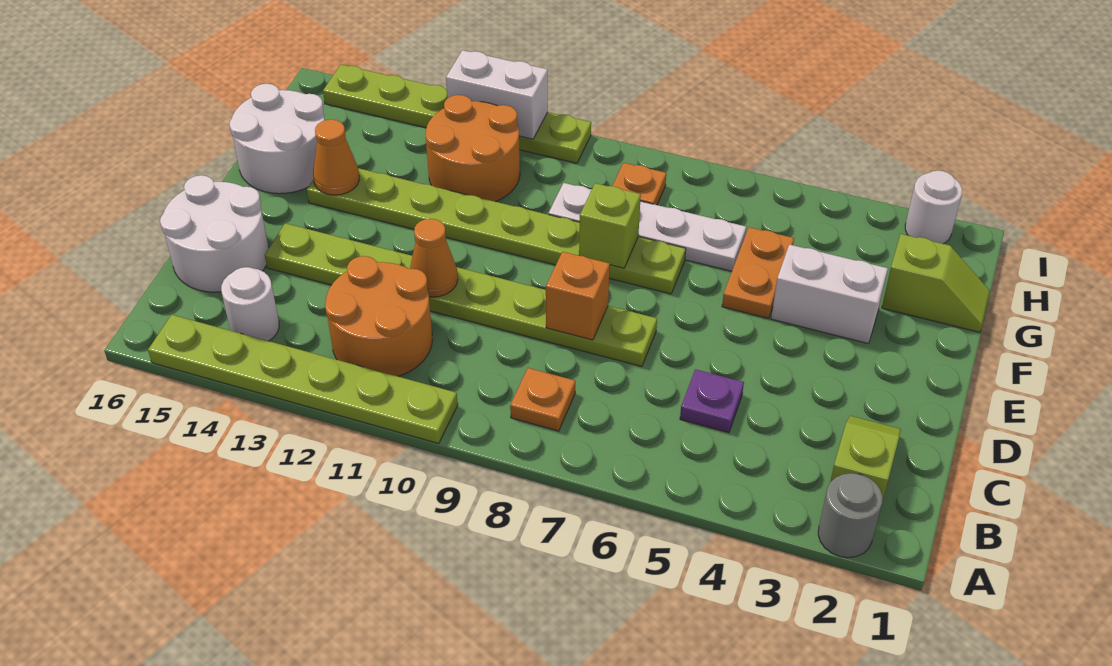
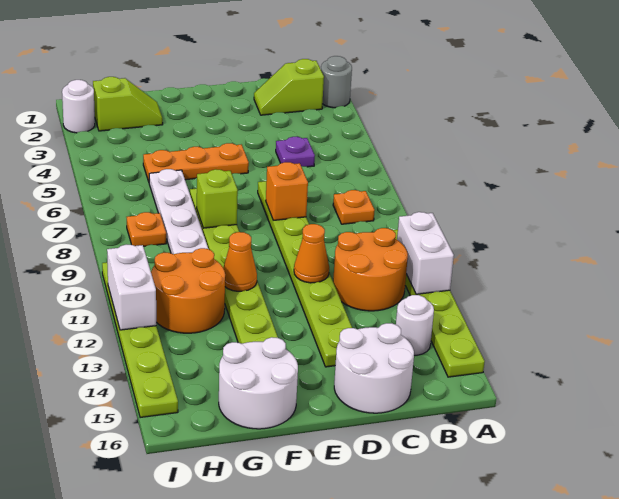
white brick F3:F4 level 1 -> white brick A11:A12 level 2
orange plate F5:G5 level 1 -> orange plate E5:G5 level 1
orange cone F14 level 2 -> orange cone F11 level 2
lime slope G1:G2 level 1 top 2 -> lime slope G2:H2 level 1 top H

